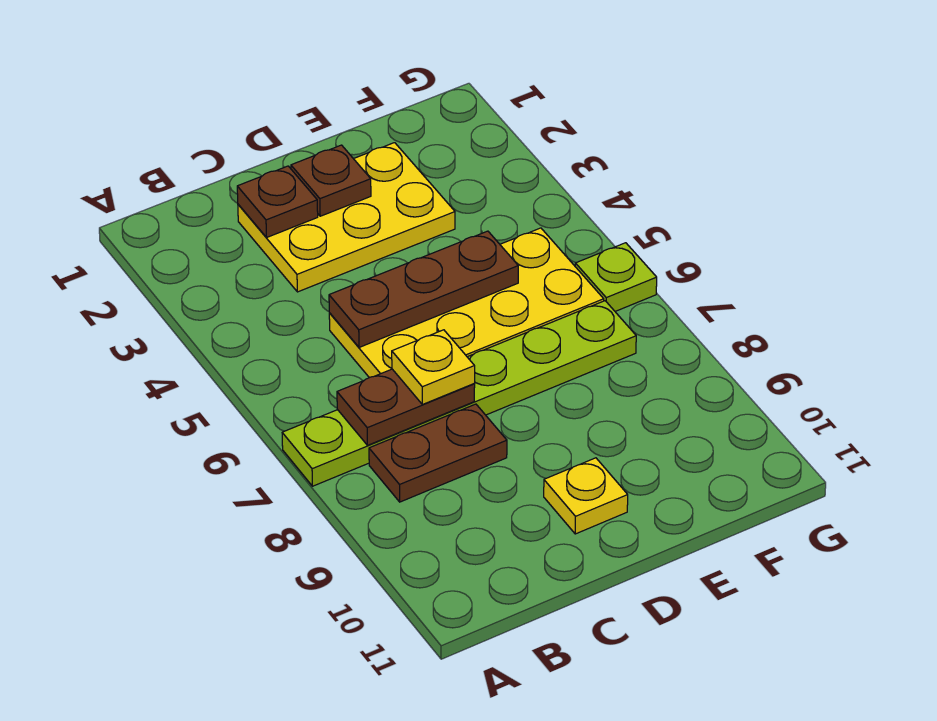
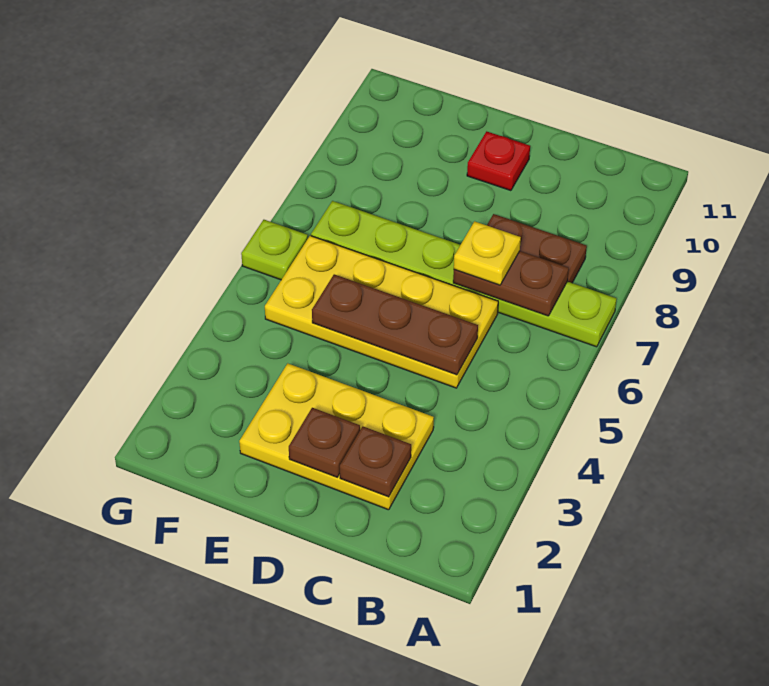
yellow plate D10 level 1 -> red plate D10 level 1

